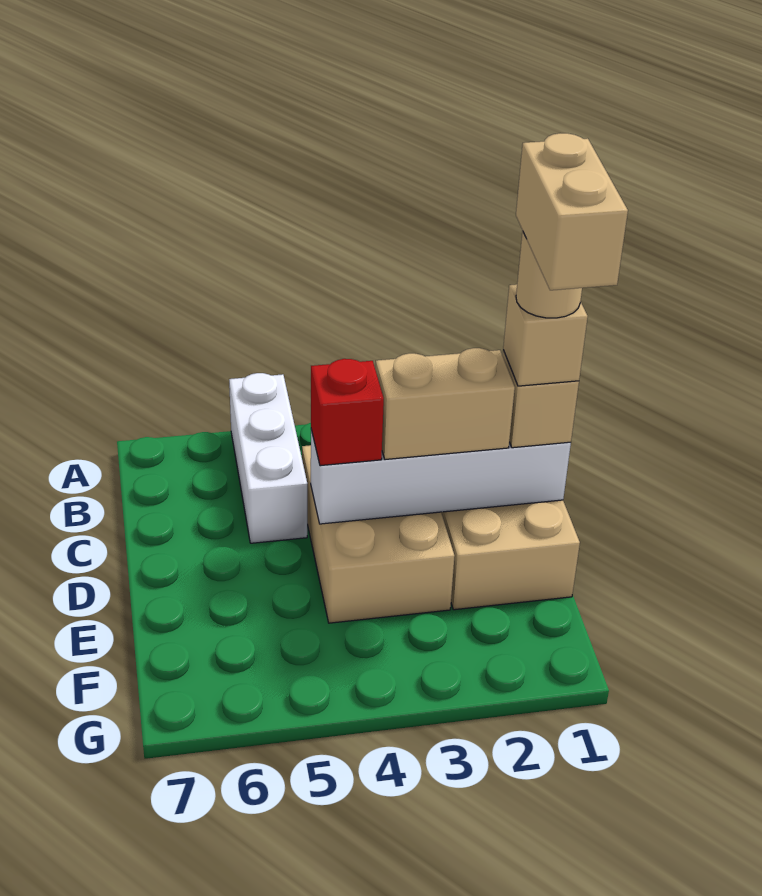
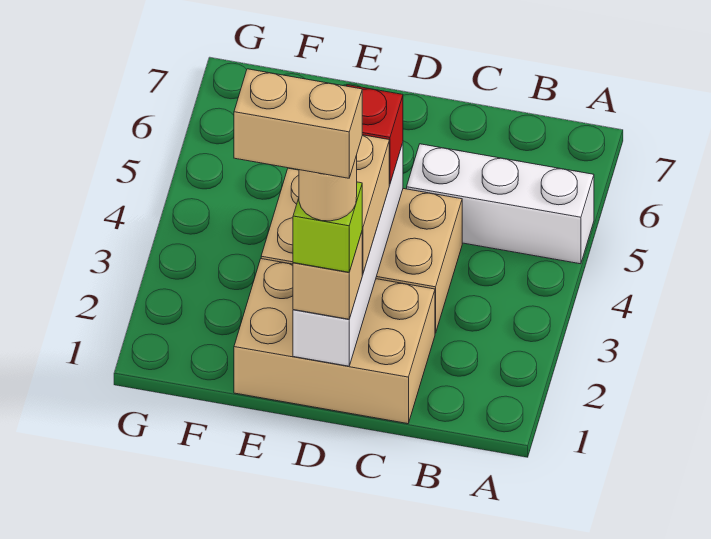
tan brick D1 level 4 -> lime brick D1 level 4

